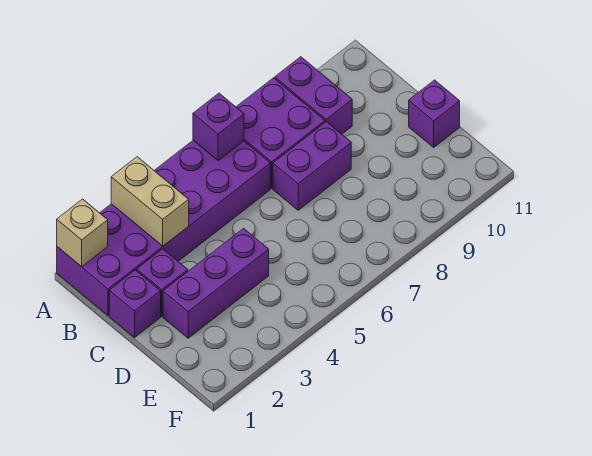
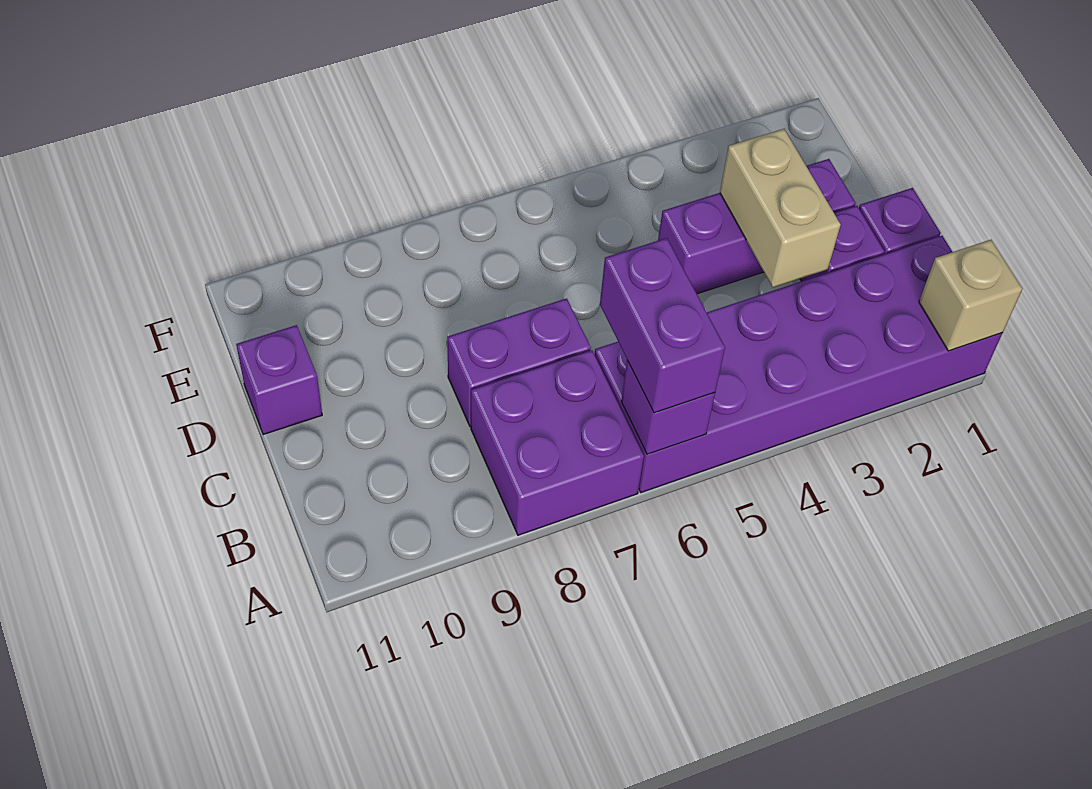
tan brick A3:B3 level 2 -> tan brick C3:D3 level 2
purple brick A9:B9 level 1 -> purple brick A6:B6 level 3

